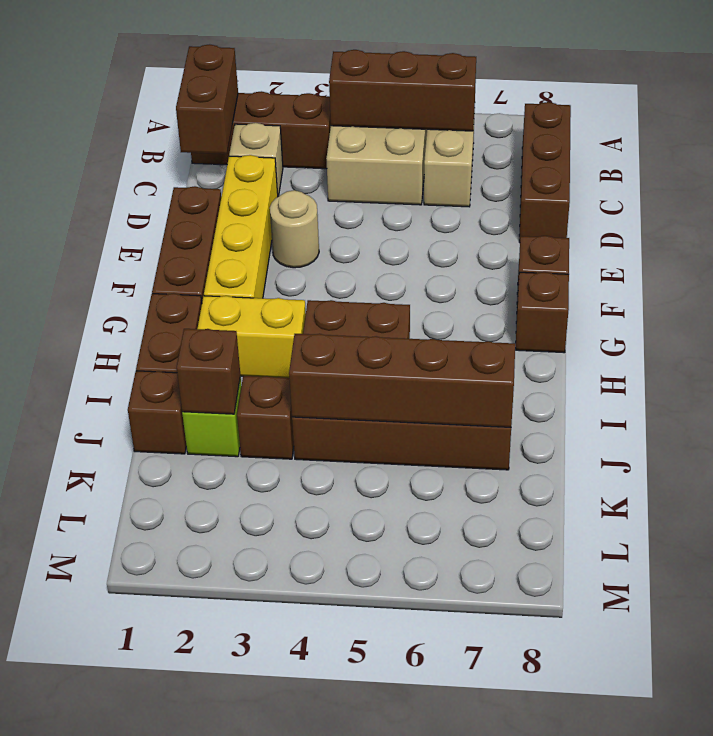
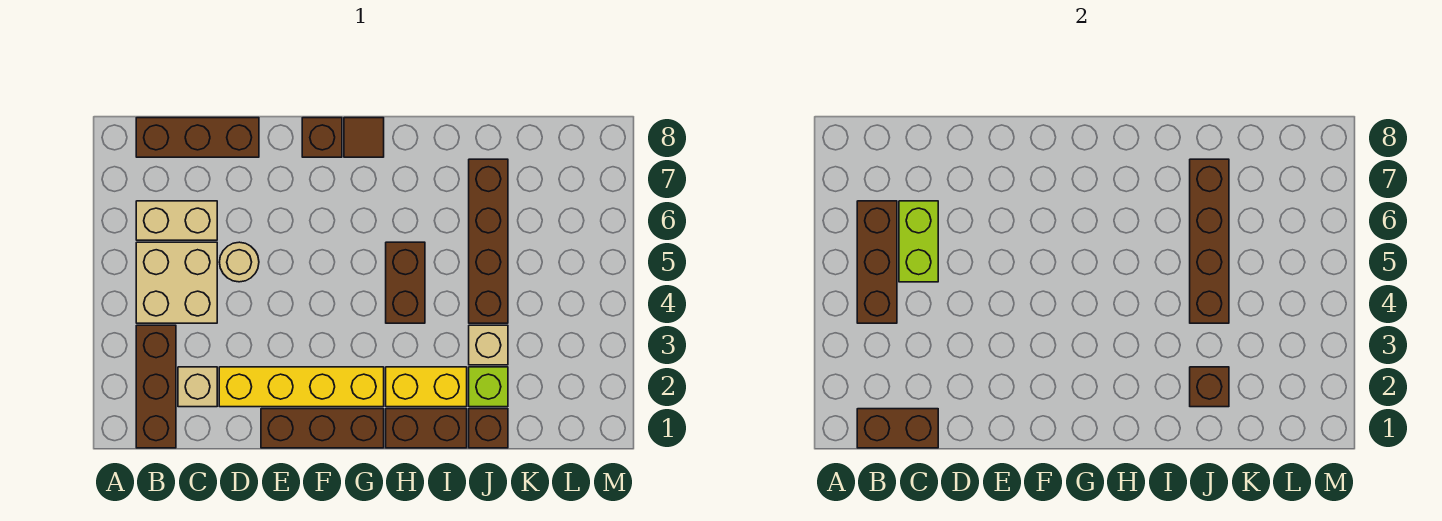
none -> lime brick C5:C6 level 2
tan round brick E3 level 1 -> tan round brick D5 level 1
brown brick G8 level 1 -> brown tile G8 level 1
yellow brick H2:H3 level 1 -> yellow brick H2:I2 level 1
brown brick J3 level 1 -> tan brick J3 level 1

